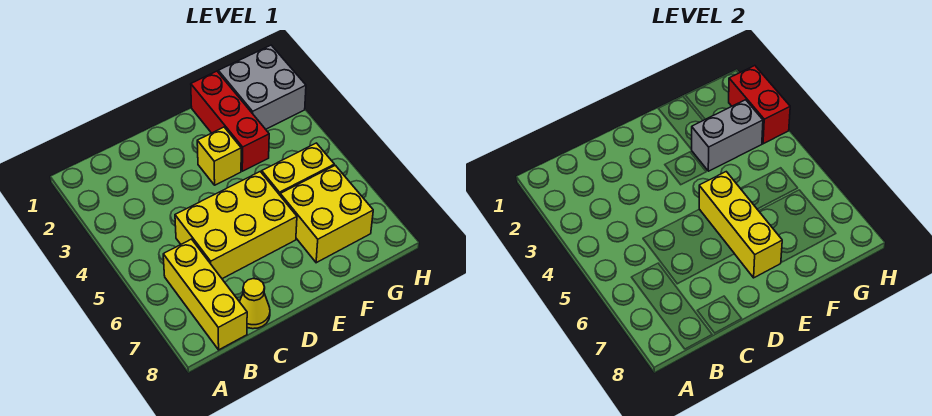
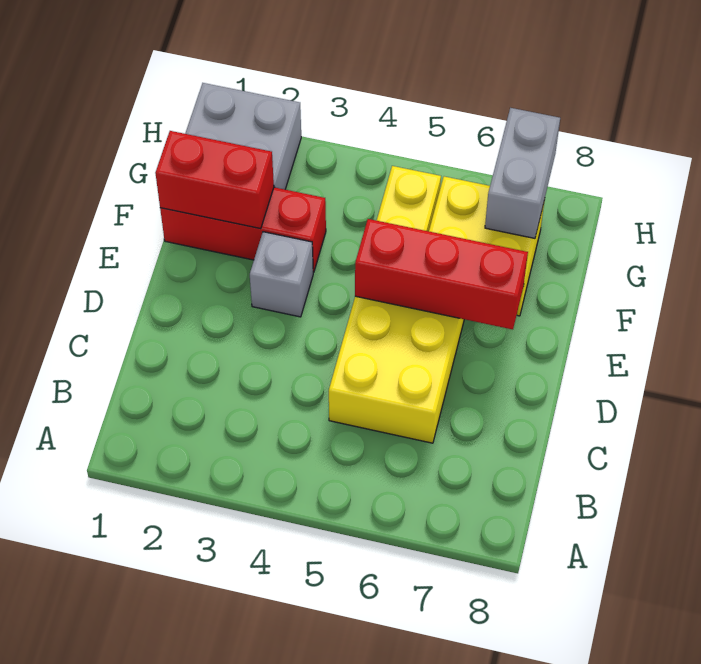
yellow brick B6:B8 level 1 -> none
yellow cone C8 level 1 -> none
yellow brick E3 level 1 -> grey brick E3 level 1
yellow brick E5:E7 level 2 -> red brick E5:E7 level 2
grey brick F3:G3 level 2 -> grey brick G7:H7 level 2
red brick H2:H3 level 2 -> red brick F1:F2 level 2

